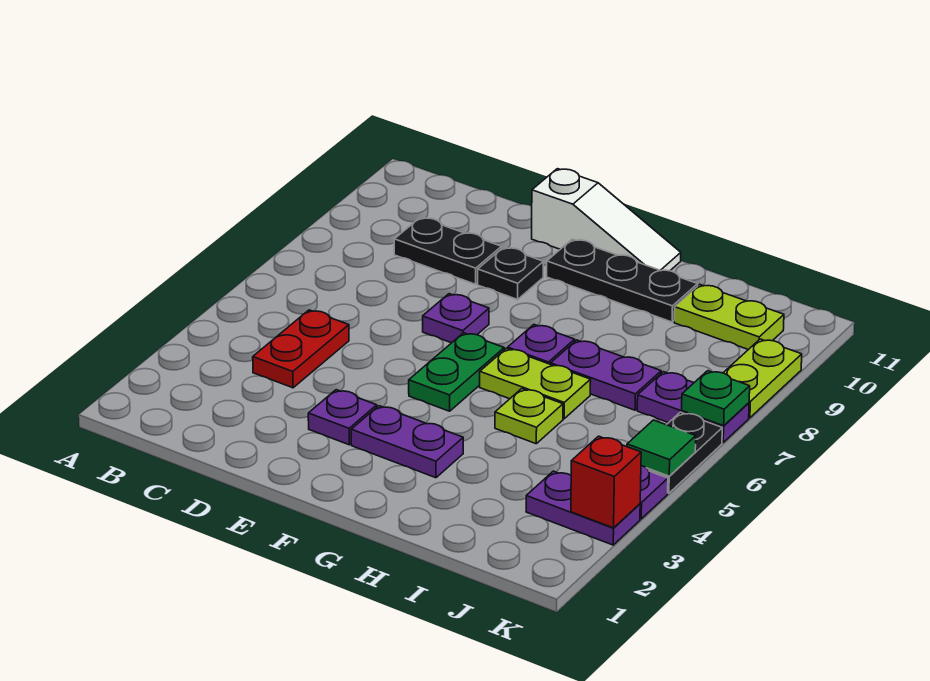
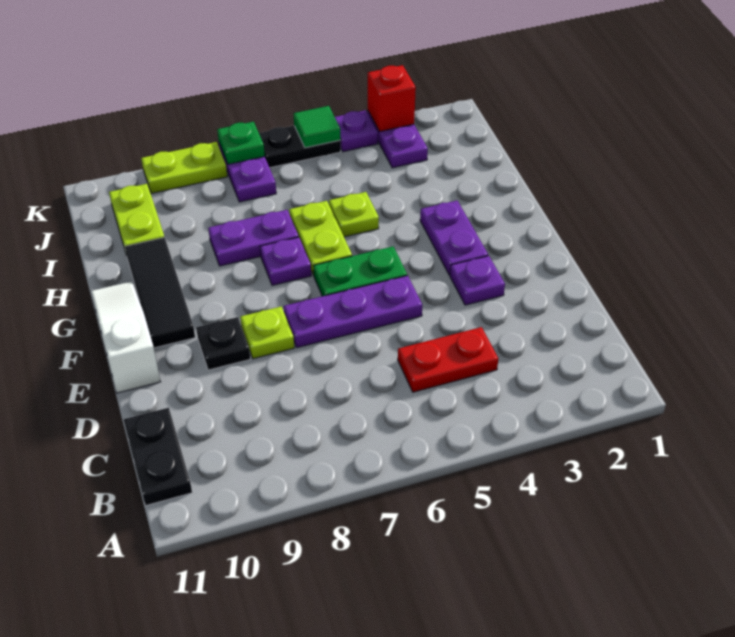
black plate C9:D9 level 1 -> black plate B11:C11 level 1
purple plate E7 level 1 -> purple plate E5:E7 level 1
none -> lime plate E8 level 1
black plate F10:H10 level 1 -> black tile F10:H10 level 1
purple plate H7:I7 level 1 -> purple plate H7:H8 level 1

